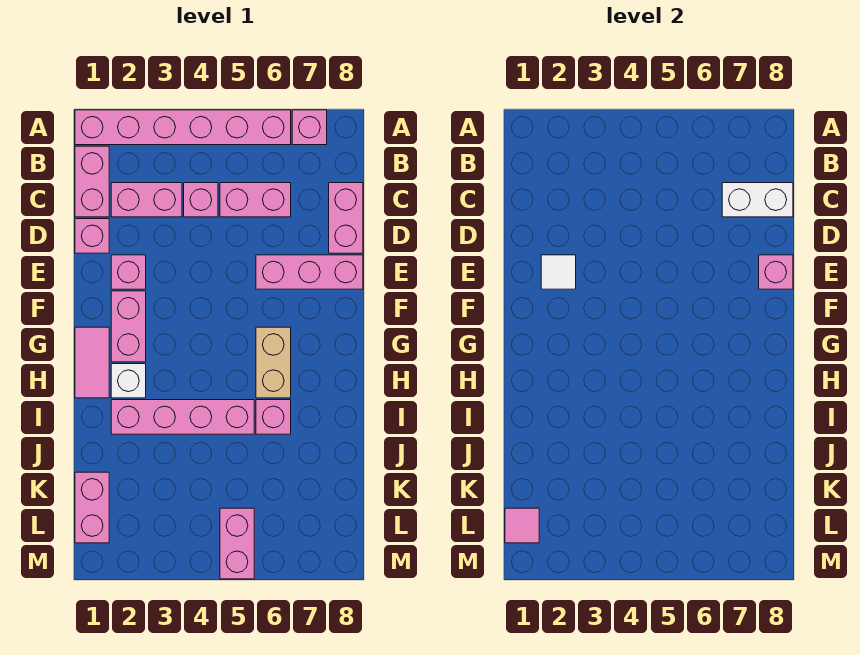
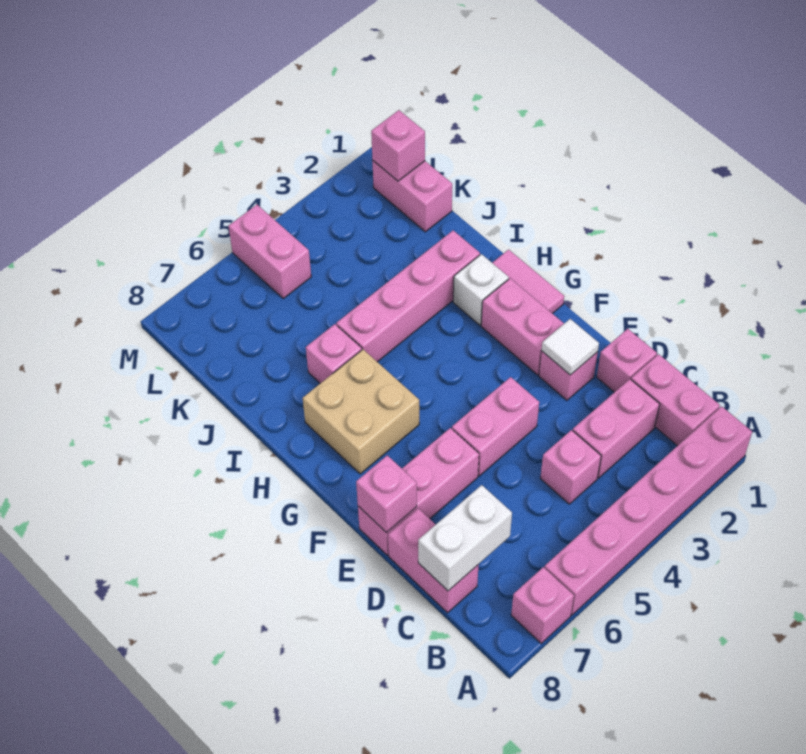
pink brick C5:C6 level 1 -> pink brick E4:E5 level 1
tan brick G6:H6 level 1 -> tan brick G6:H7 level 1
pink tile L1 level 2 -> pink brick L1 level 2

